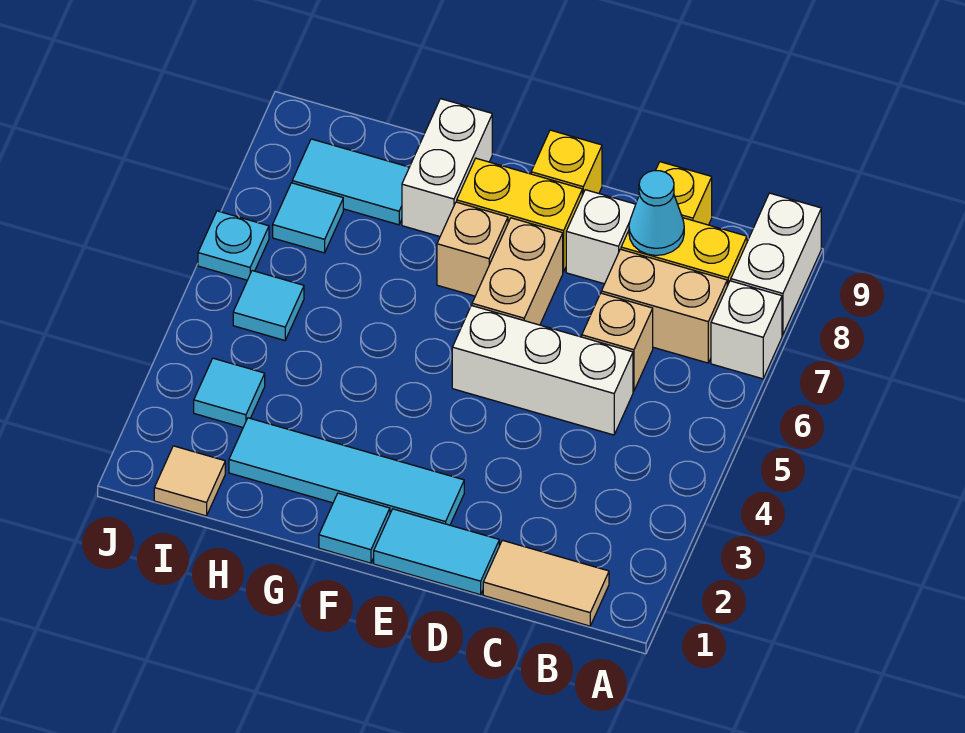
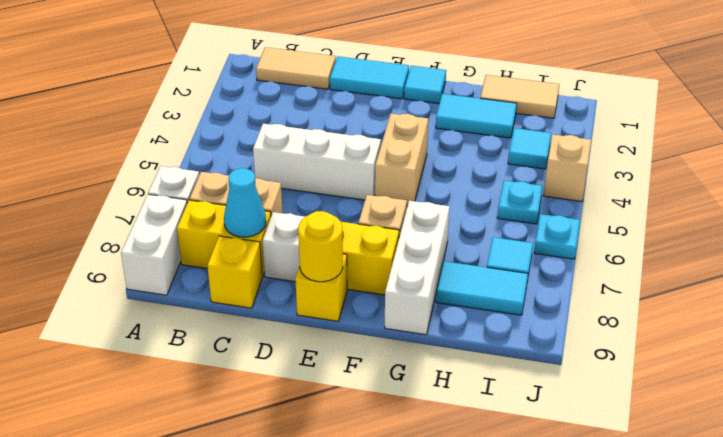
tan brick C6 level 1 -> tan brick J4 level 1
cyan tile E2:H2 level 1 -> cyan tile G2:H2 level 1
tan brick E6:E7 level 1 -> tan brick F4:F5 level 1
none -> yellow round brick E9 level 2
white brick G8:G9 level 1 -> white brick G7:G9 level 1
tan tile I1 level 1 -> tan tile H1:I1 level 1
cyan tile I5 level 1 -> cyan plate I5 level 1

